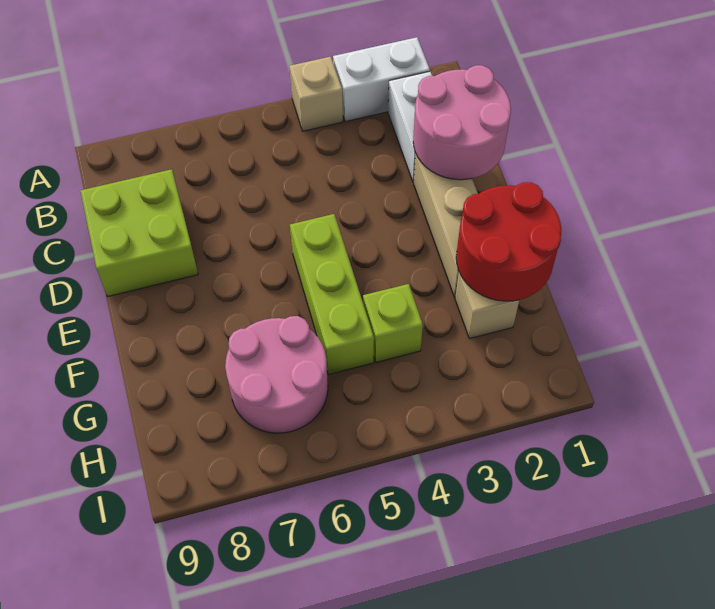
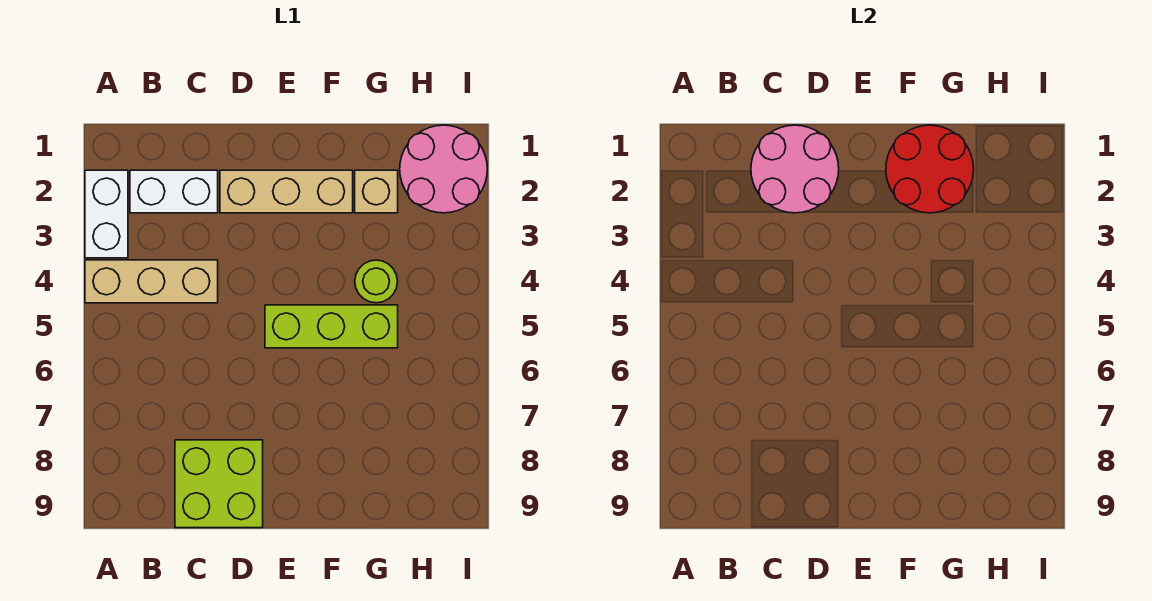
tan brick A4 level 1 -> tan brick A4:C4 level 1
lime brick G4 level 1 -> lime round brick G4 level 1
pink round brick G6:H7 level 1 -> pink round brick H1:I2 level 1

